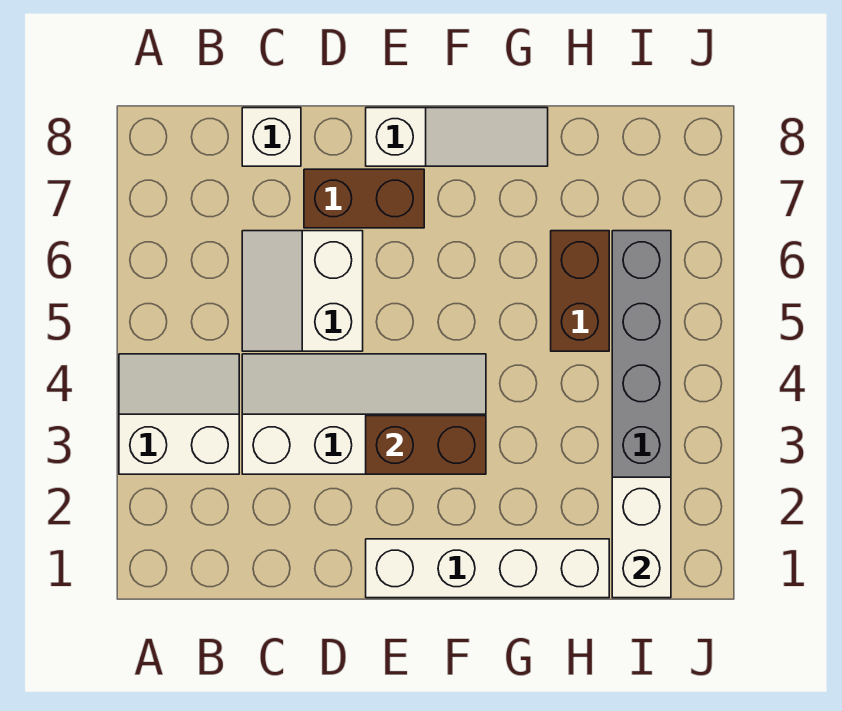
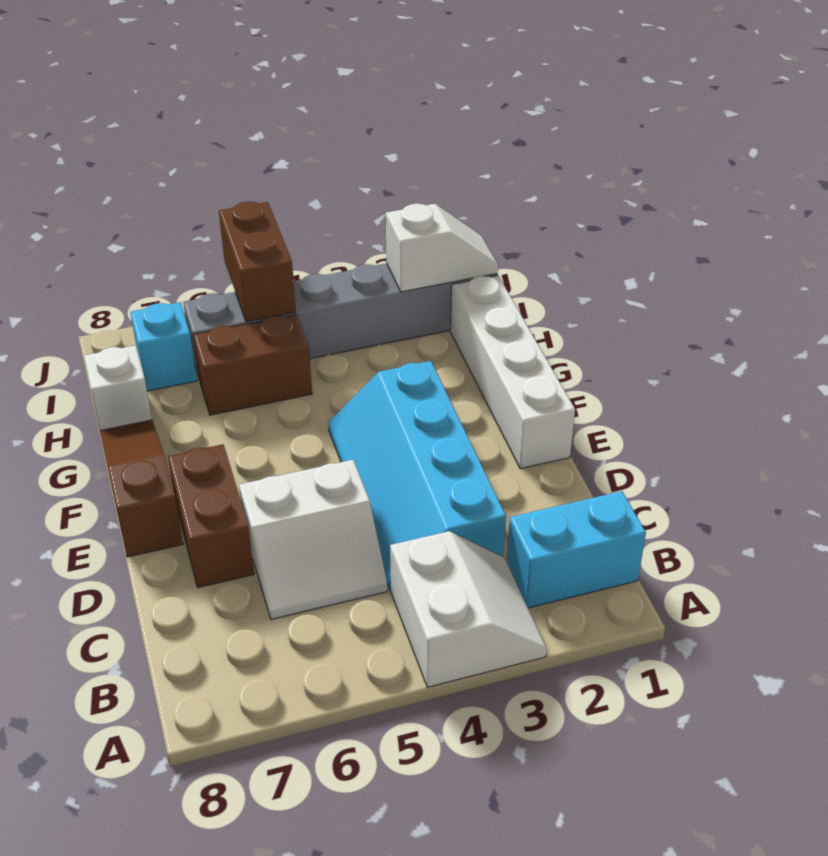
white slope A3:B4 level 1 top 3 -> white slope A3:B4 level 1 top 4
none -> cyan brick B1:B2 level 1
white slope C3:F4 level 1 top 3 -> cyan slope C3:F4 level 1 top 3
white brick C8 level 1 -> white brick H8 level 1
brown brick E3:F3 level 2 -> brown brick I5:J5 level 2
white slope E8:G8 level 1 top E -> brown slope E8:G8 level 1 top E
white brick I1:I2 level 2 -> white slope I1:I2 level 2 top 2
none -> cyan brick I7 level 1

